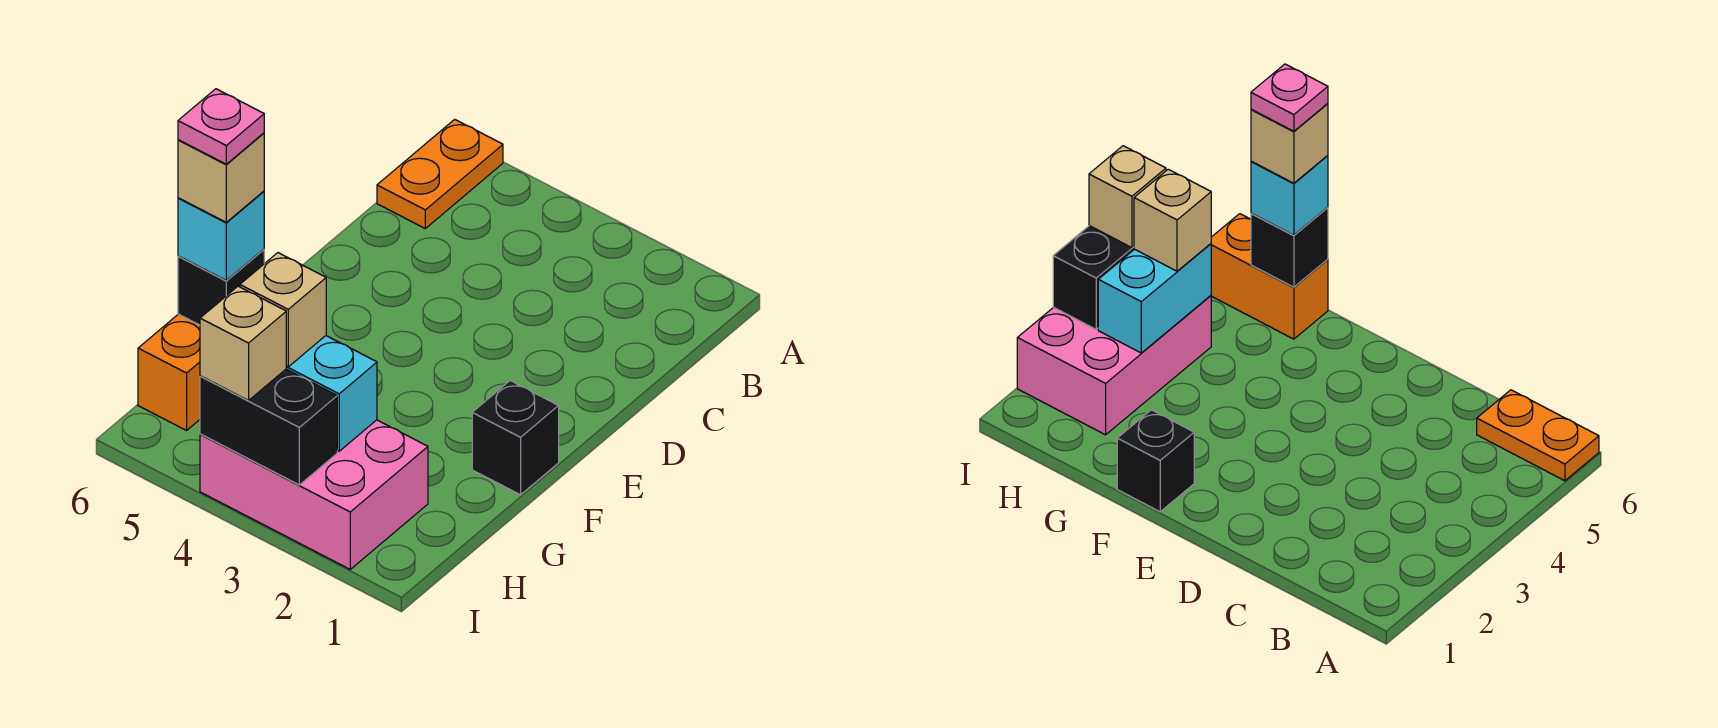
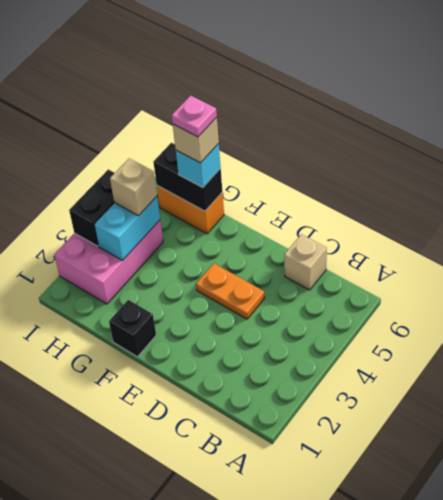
orange plate A6:B6 level 1 -> orange plate D4:E4 level 1
black brick G6 level 2 -> black brick G6:H6 level 2
tan brick I4 level 3 -> tan brick C6 level 1

